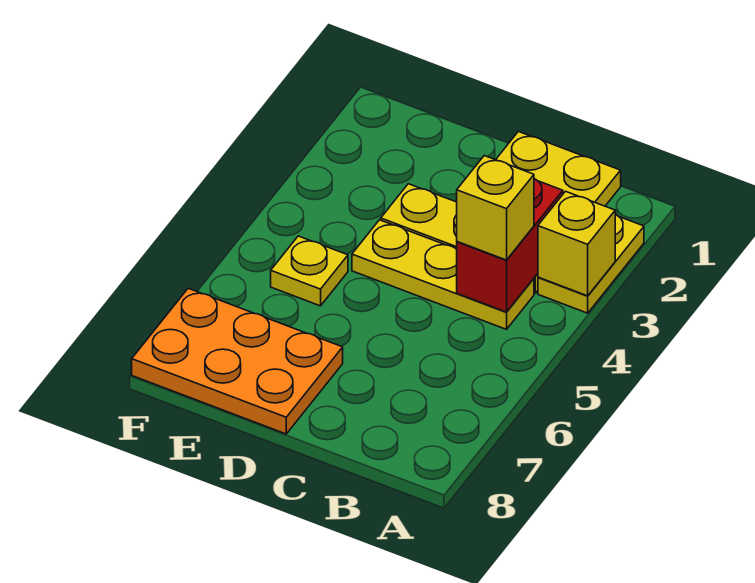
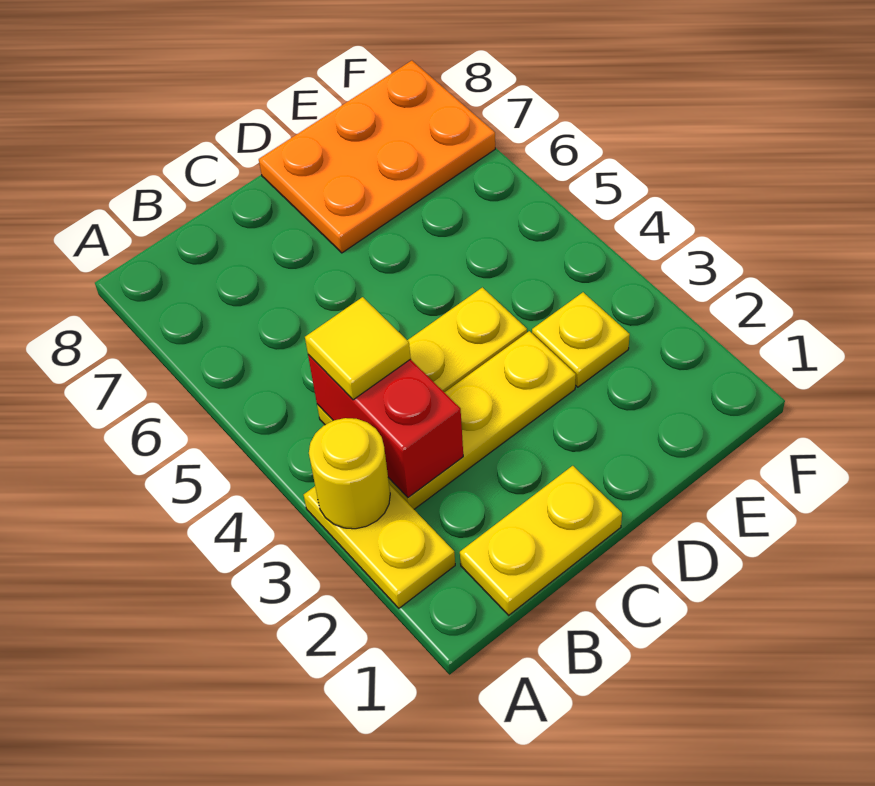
yellow brick A3 level 2 -> yellow round brick A3 level 2
yellow brick B4 level 3 -> yellow tile B4 level 3
yellow plate E5 level 1 -> yellow plate E3 level 1

